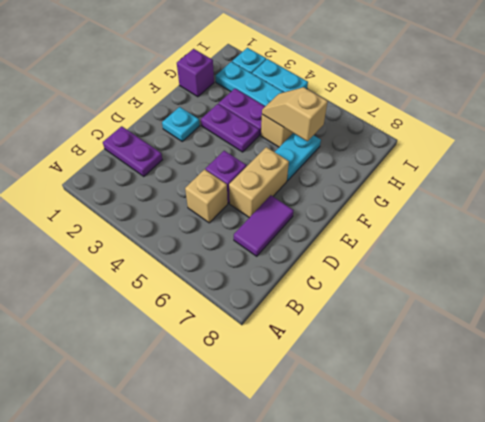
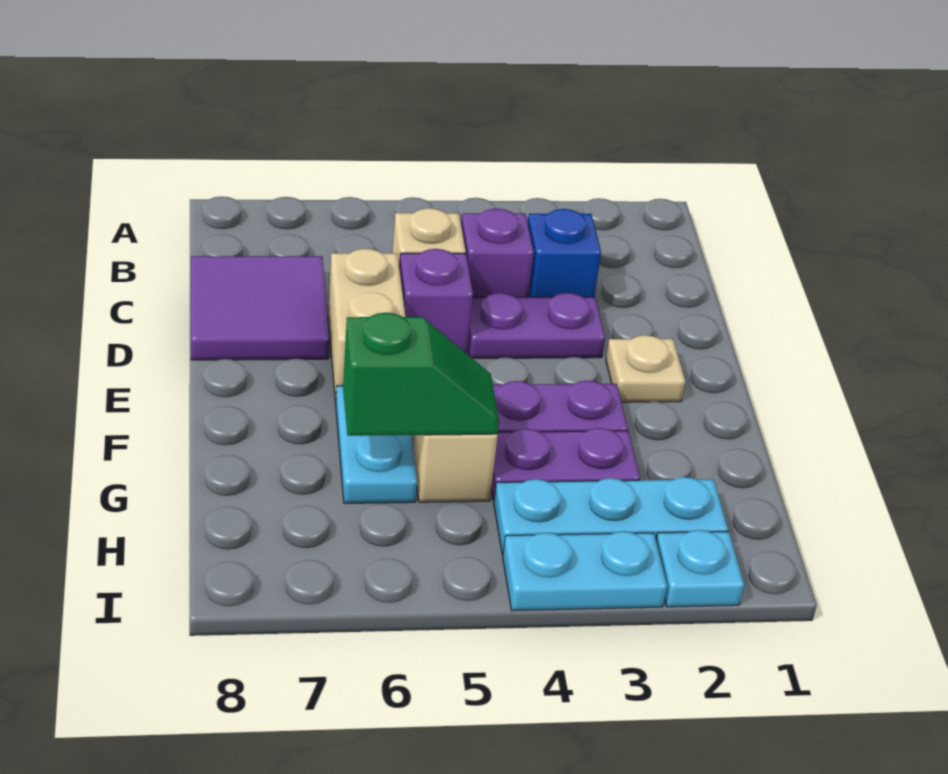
purple plate C1:C2 level 1 -> purple plate D3:D4 level 1
none -> blue brick C3 level 1
purple tile C7:D7 level 1 -> purple tile C7:D8 level 1
cyan plate E2 level 1 -> tan plate E2 level 1
purple brick G1 level 1 -> purple brick C4 level 1
tan slope G5:G6 level 2 top 6 -> green slope G5:G6 level 2 top 6

